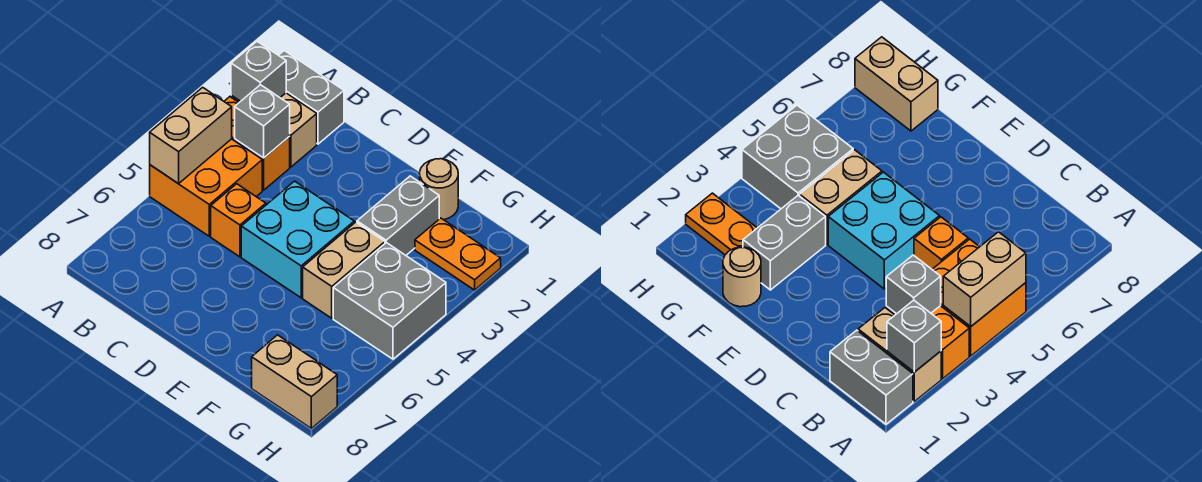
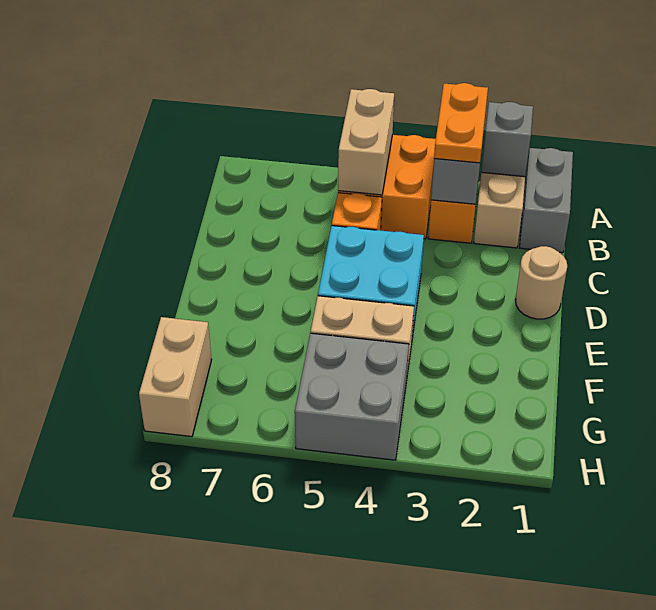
tan brick A4:A5 level 2 -> tan brick A5:B5 level 2
tan round brick F1 level 1 -> tan round brick D1 level 1
grey brick F2:F3 level 1 -> none
orange plate G2:H2 level 1 -> orange plate A3:B3 level 3

